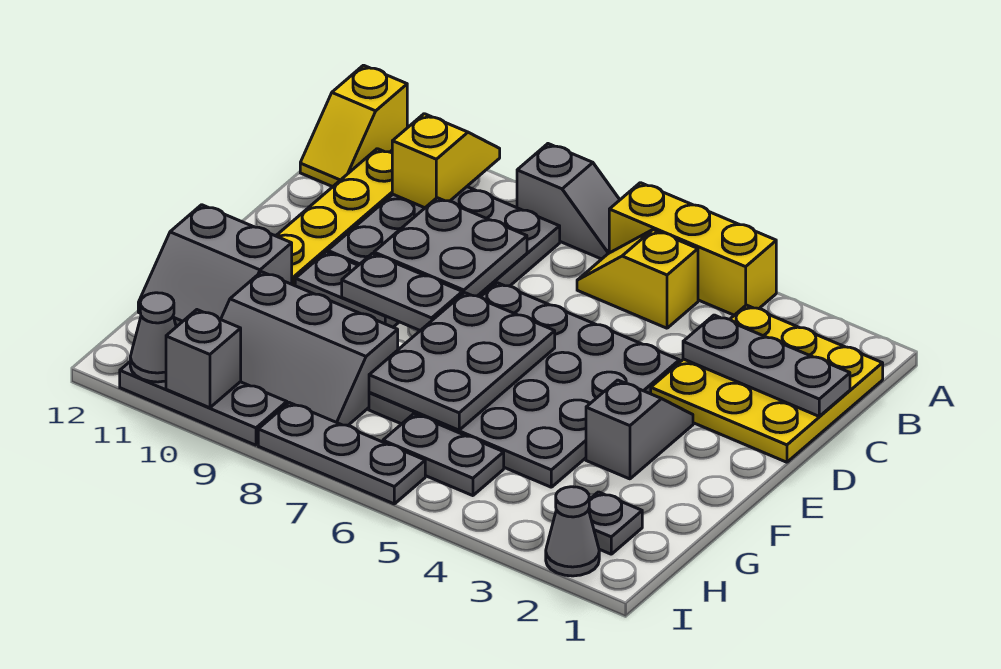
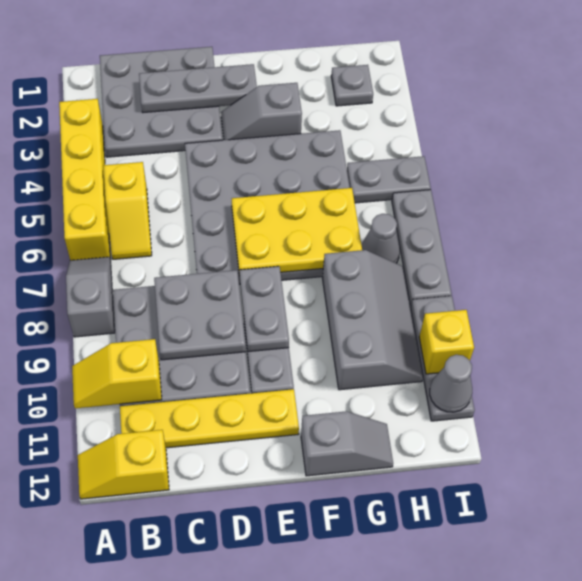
yellow brick A4:A6 level 1 -> yellow brick A3:A6 level 1
yellow slope A12:B12 level 1 top A -> yellow slope A12:B12 level 1 top B
yellow plate B1:D3 level 1 -> grey plate B1:D3 level 1
grey plate C1:C3 level 2 -> grey plate C2:E2 level 2
grey plate E6:G7 level 2 -> yellow plate E6:G7 level 2
grey slope F11:G12 level 1 top F -> grey slope F12:G12 level 1 top F
grey plate H5:H6 level 1 -> grey plate H5:I5 level 1
grey cone I2 level 1 -> grey cone H7 level 1
grey brick I10 level 2 -> yellow brick I10 level 2

